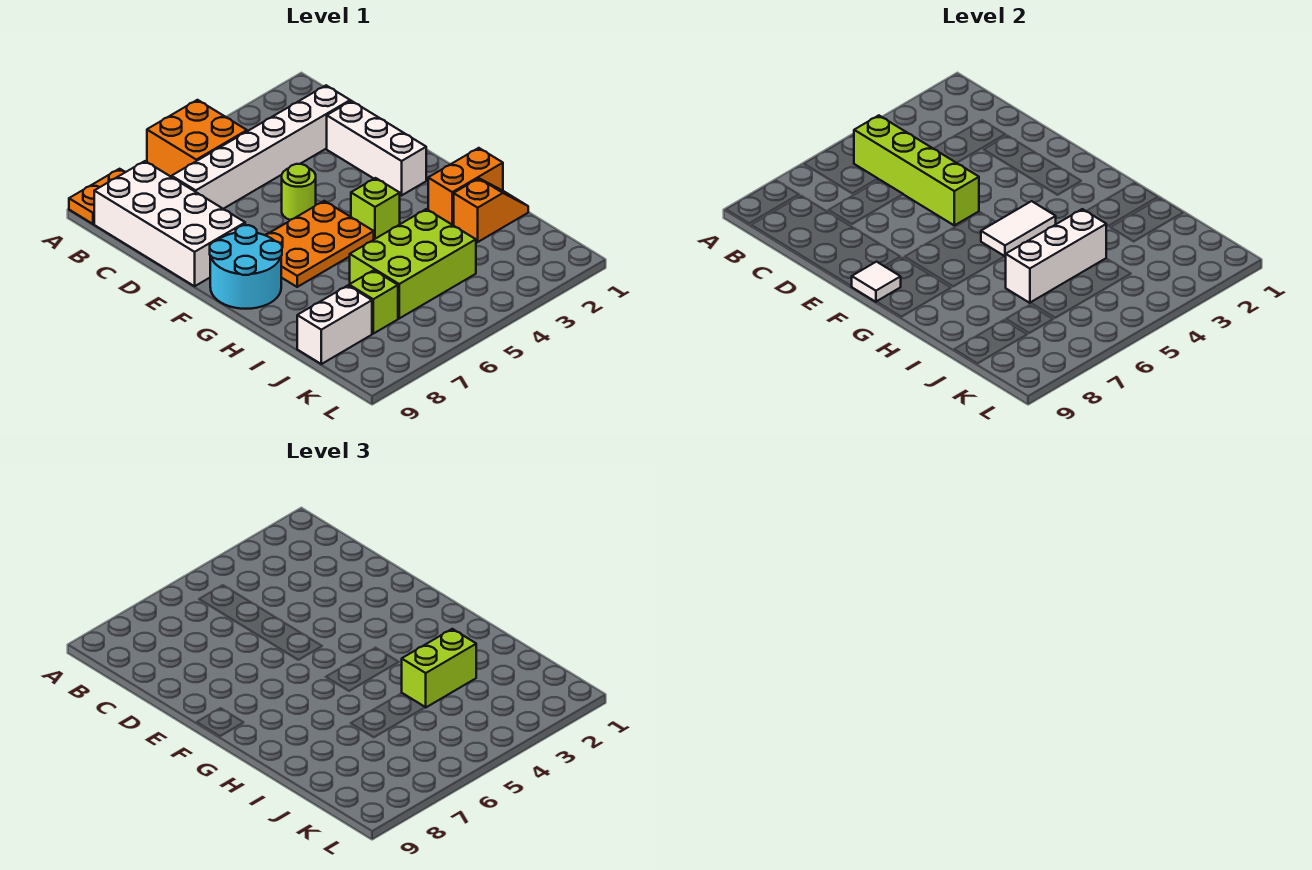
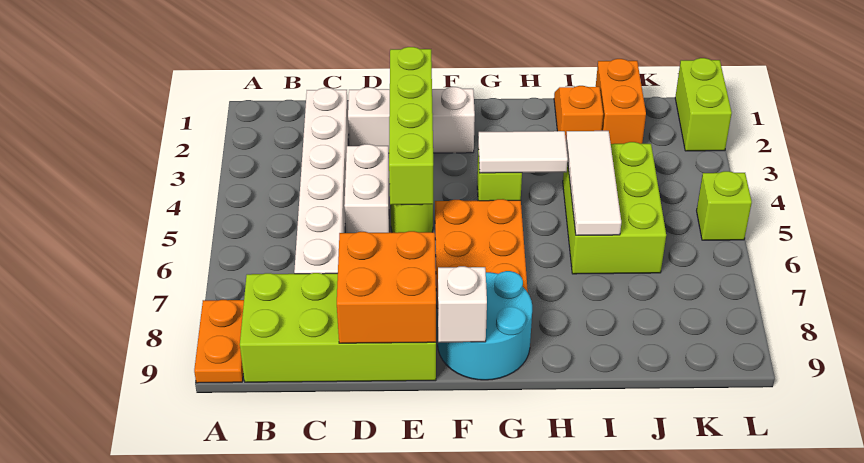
orange brick A5:B6 level 1 -> orange brick D8:E9 level 2
lime brick B5:E5 level 2 -> lime brick E2:E5 level 2
white brick B8:E9 level 1 -> lime brick B8:E9 level 1
white tile F9 level 2 -> white brick F9 level 2
white tile G4:G5 level 2 -> white tile G4:H4 level 2
orange brick H1:H2 level 1 -> orange brick J1:J2 level 1
lime brick I3:I4 level 3 -> lime brick L1:L2 level 1
white brick I4:I6 level 2 -> white tile I4:I6 level 2
lime brick J7 level 1 -> lime brick L5 level 1
white brick J8:J9 level 1 -> white brick D4:D5 level 1

